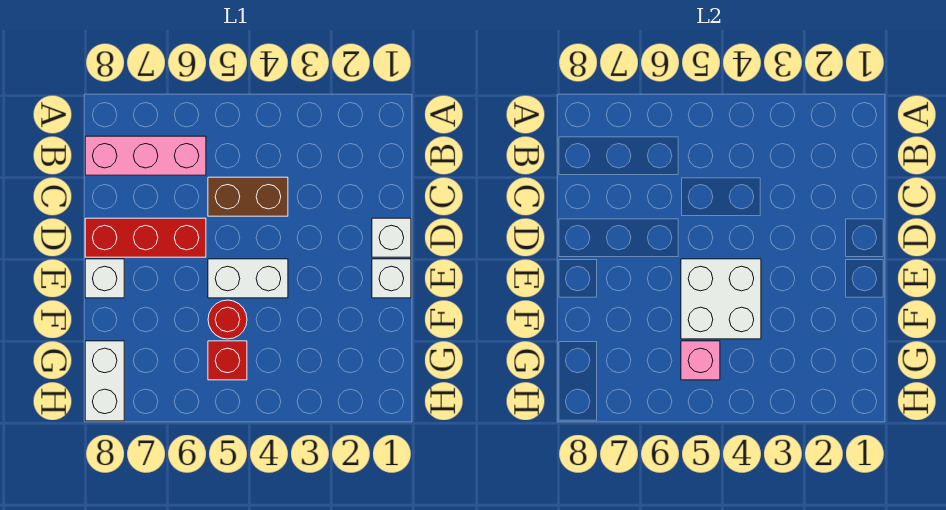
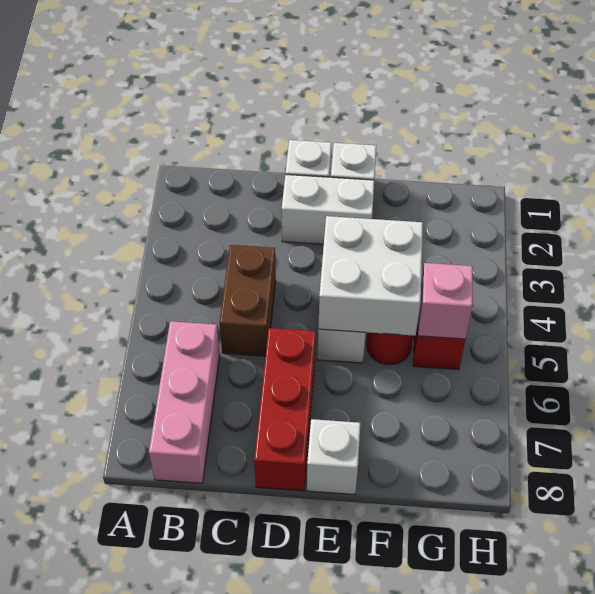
white brick G8:H8 level 1 -> white brick D2:E2 level 1

